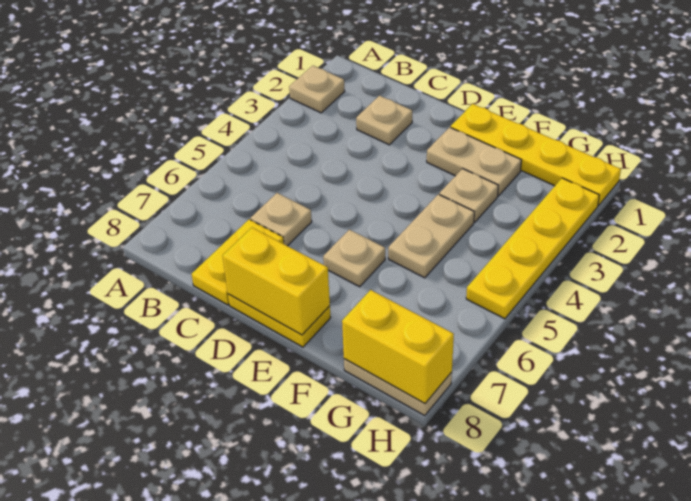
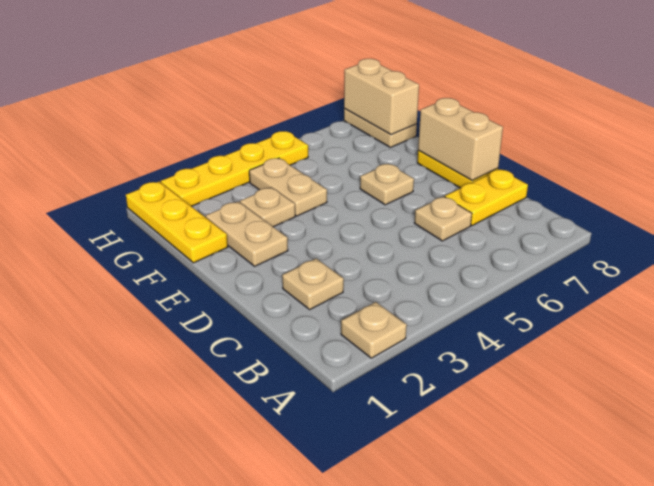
yellow brick D8:E8 level 2 -> tan brick D8:E8 level 2
yellow plate E1:H1 level 1 -> yellow plate F1:H1 level 1
tan plate F4:F5 level 1 -> tan plate F4:G4 level 1
yellow brick G8:H8 level 2 -> tan brick G8:H8 level 2

